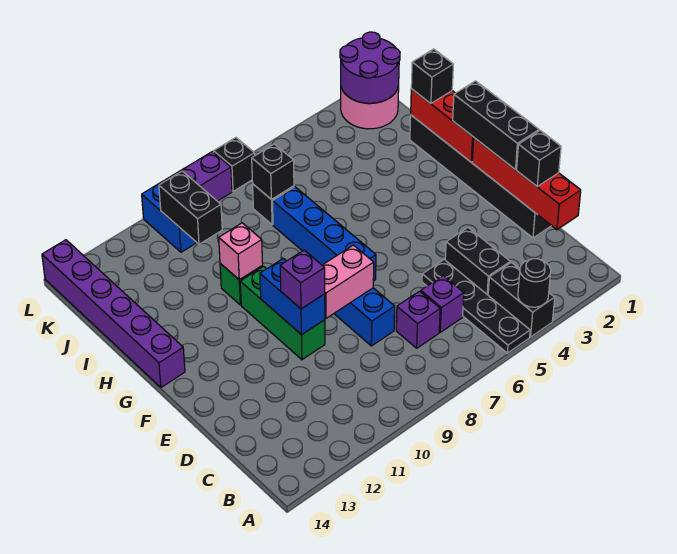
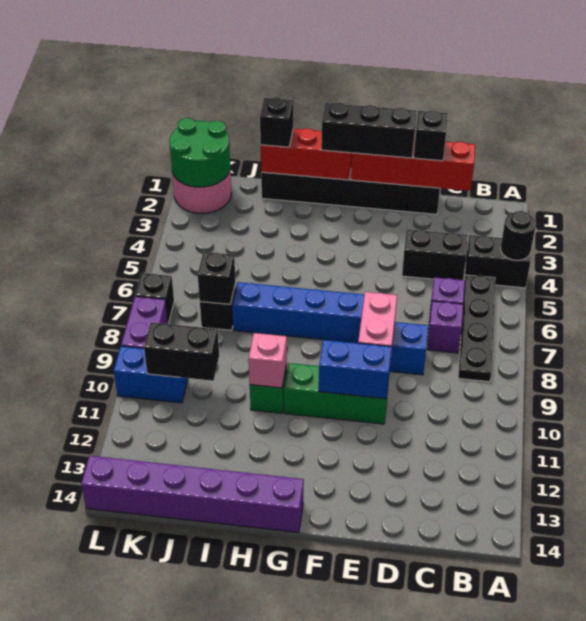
black plate A5:D5 level 1 -> black plate B5:B8 level 1
purple brick E10 level 3 -> none
purple round brick K1:L2 level 2 -> green round brick K1:L2 level 2

